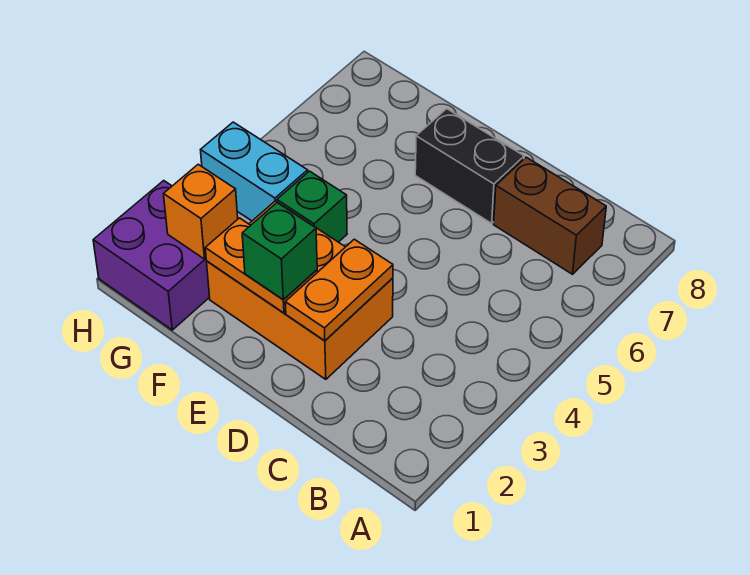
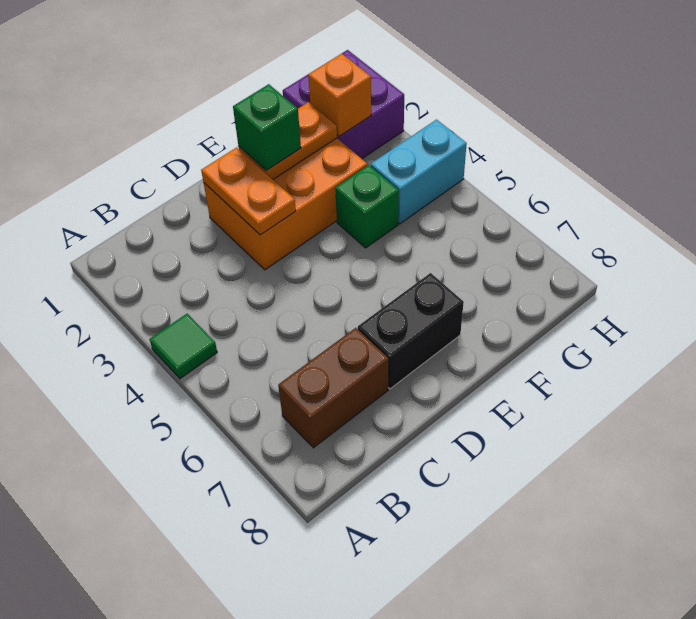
none -> green tile A4 level 1

